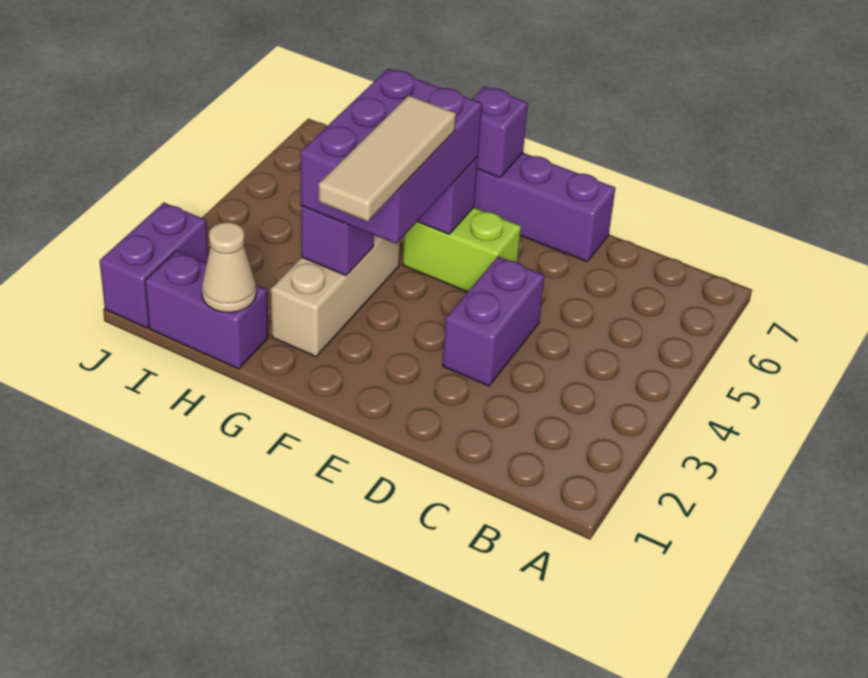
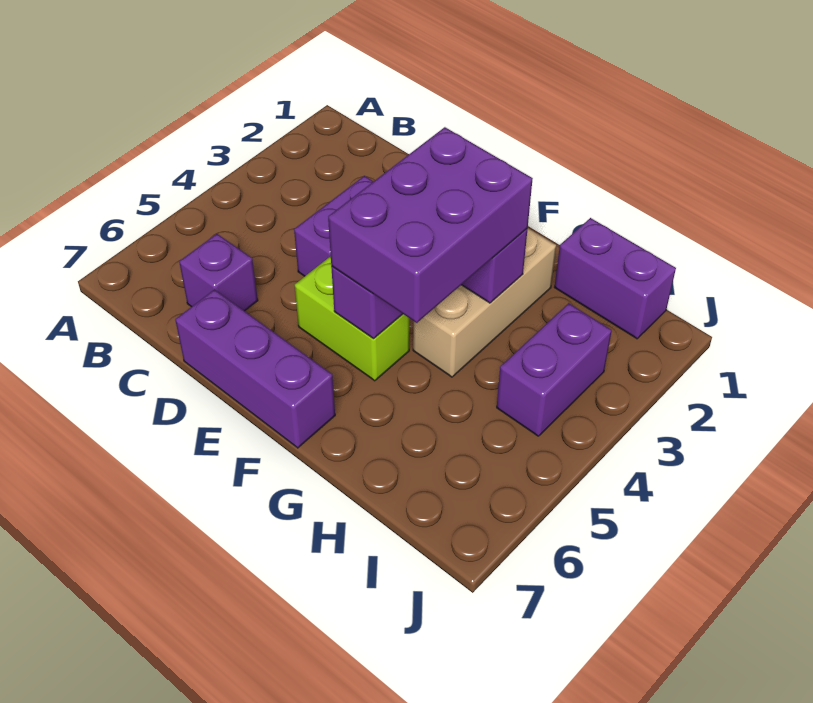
tan tile F2:F4 level 4 -> none
purple brick F7 level 2 -> purple brick C6 level 1
tan cone H1 level 2 -> none
purple brick J1:J2 level 1 -> purple brick I3:I4 level 1

